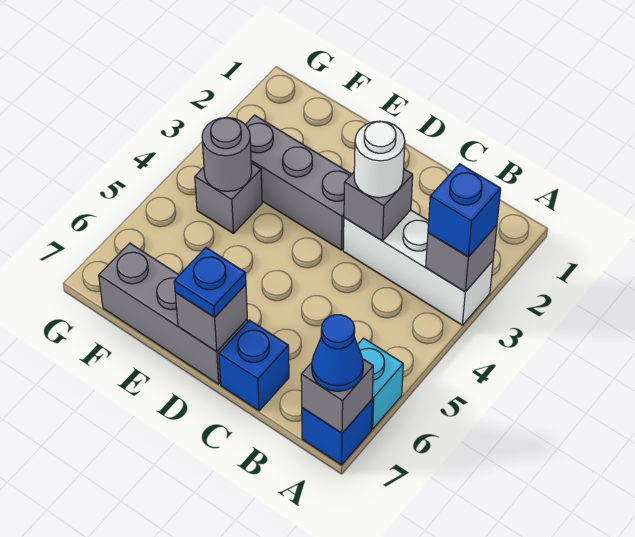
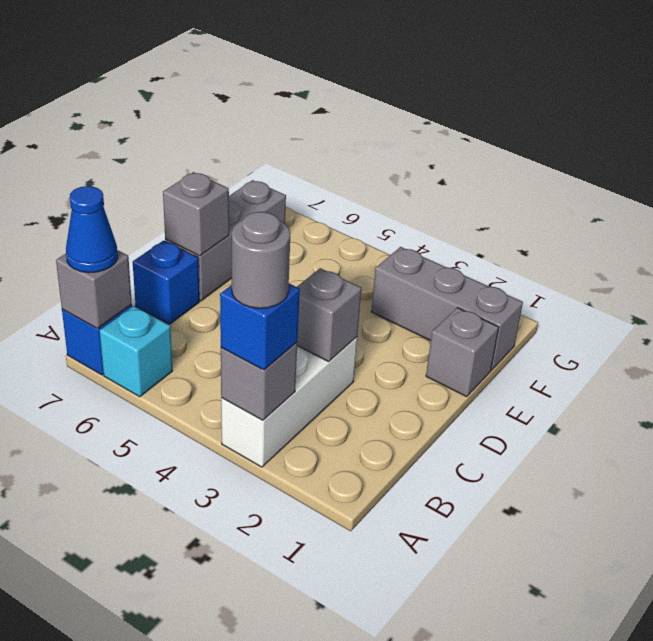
white round brick C3 level 3 -> none
grey brick D3:F3 level 1 -> grey brick F1:F3 level 1
blue plate D7 level 3 -> none
grey brick F4 level 1 -> grey brick E1 level 1
grey round brick F4 level 2 -> grey round brick A3 level 4

